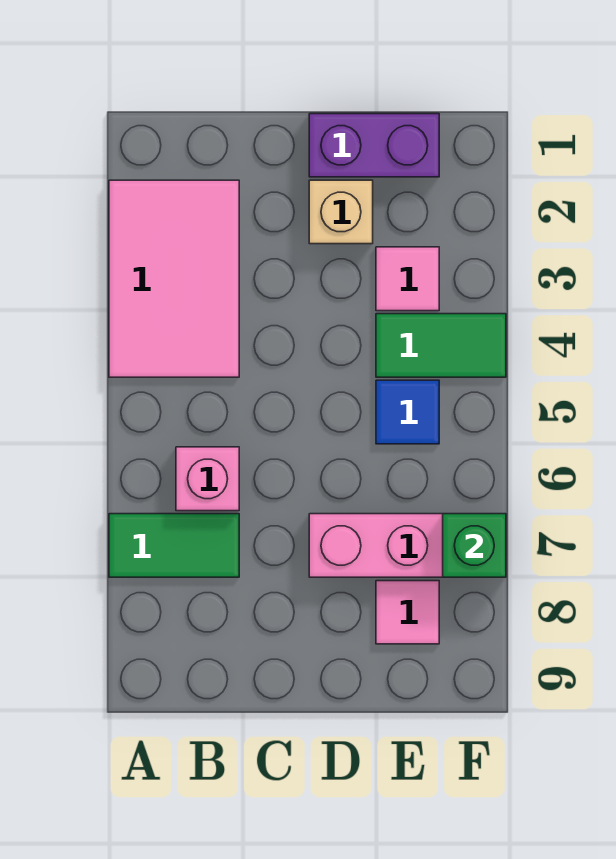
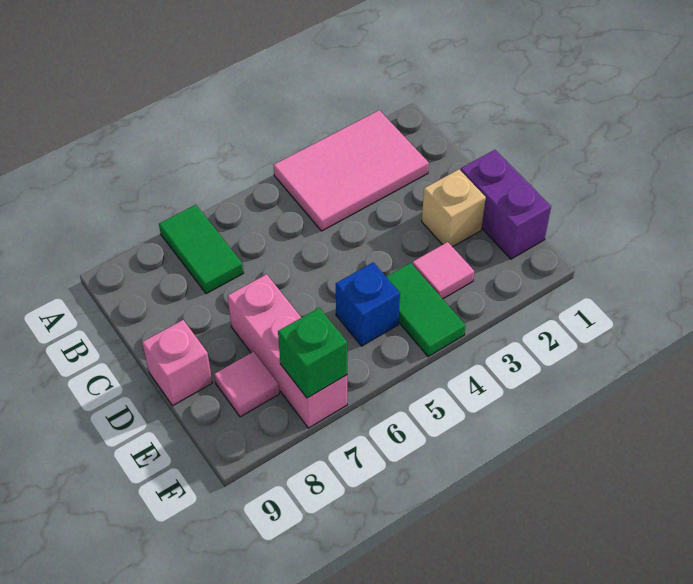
pink brick B6 level 1 -> pink brick D9 level 1
blue tile E5 level 1 -> blue brick E5 level 1

